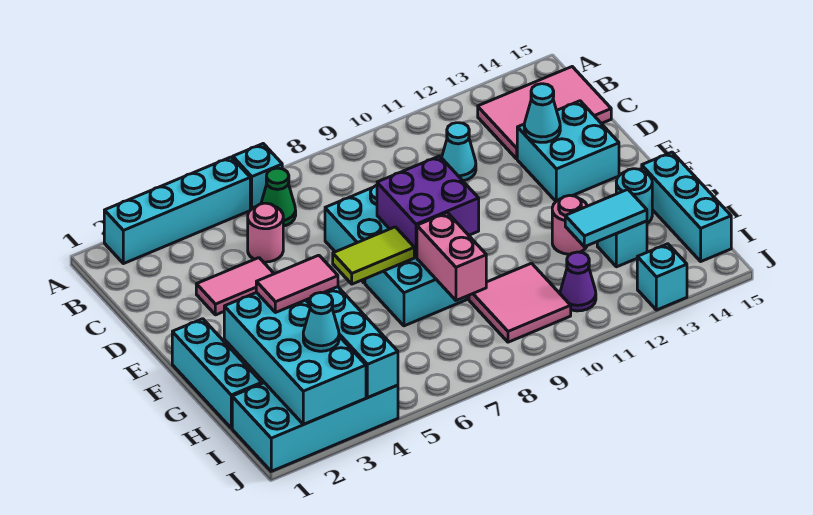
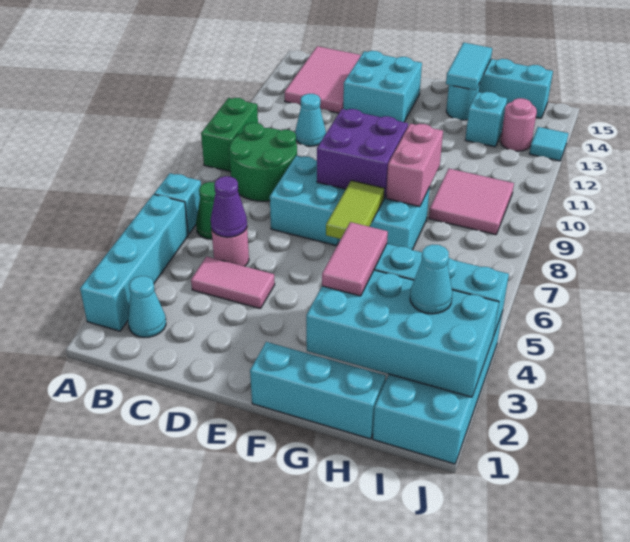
none -> green brick A9:A10 level 1
none -> green round brick B8:C9 level 1
pink tile D3:D4 level 1 -> pink tile C4:D4 level 1
cyan cone D13 level 2 -> cyan cone B2 level 1
pink brick G8:H8 level 2 -> pink brick G8:G9 level 2
pink round brick G12 level 1 -> pink round brick I13 level 1
cyan tile H12:H13 level 2 -> cyan tile G14:G15 level 2
purple cone I11 level 1 -> purple cone C5 level 2
cyan brick J13 level 1 -> cyan tile J13 level 1

